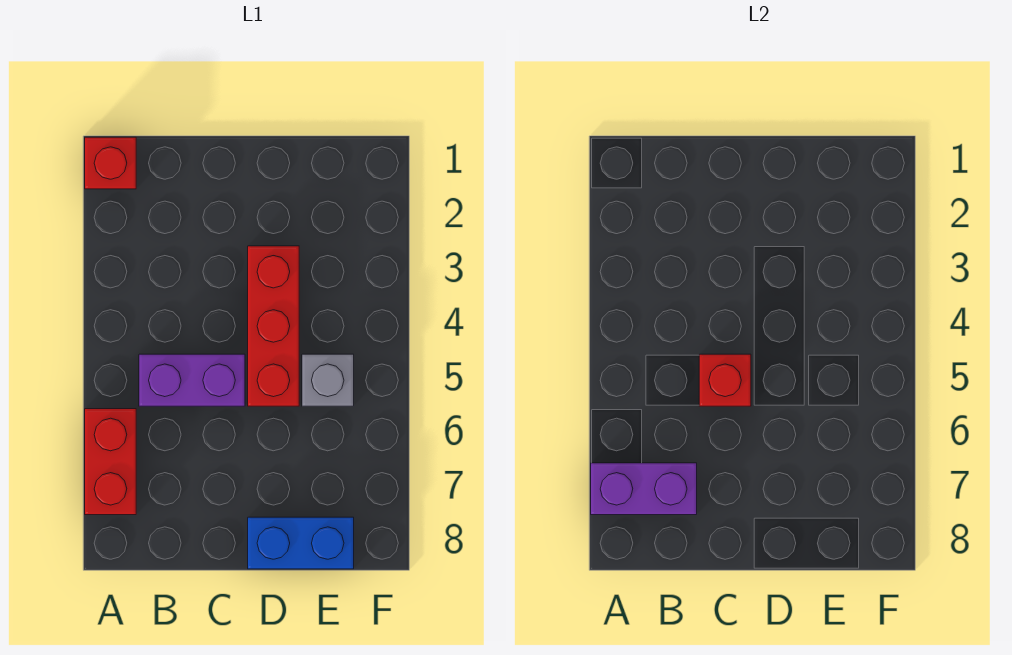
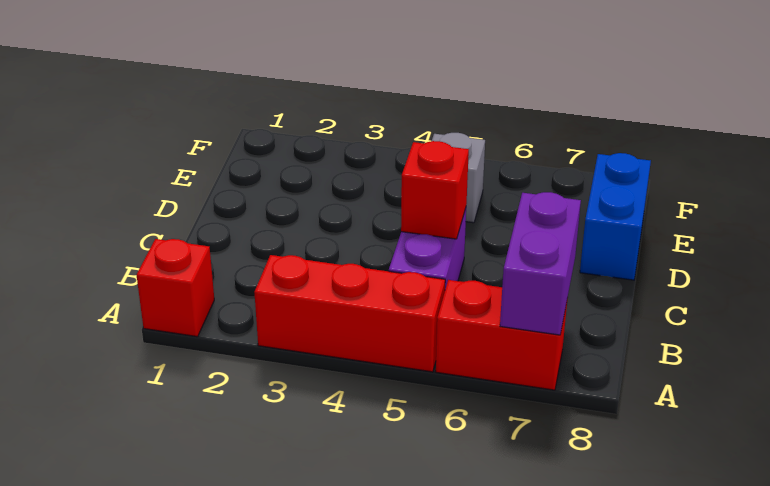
red brick D3:D5 level 1 -> red brick A3:A5 level 1

